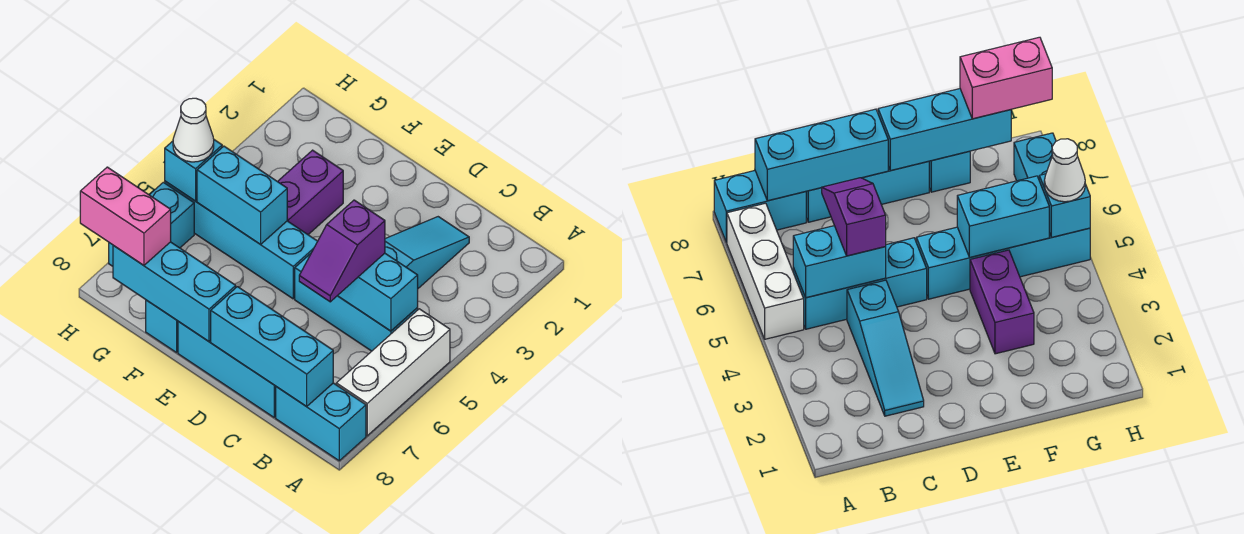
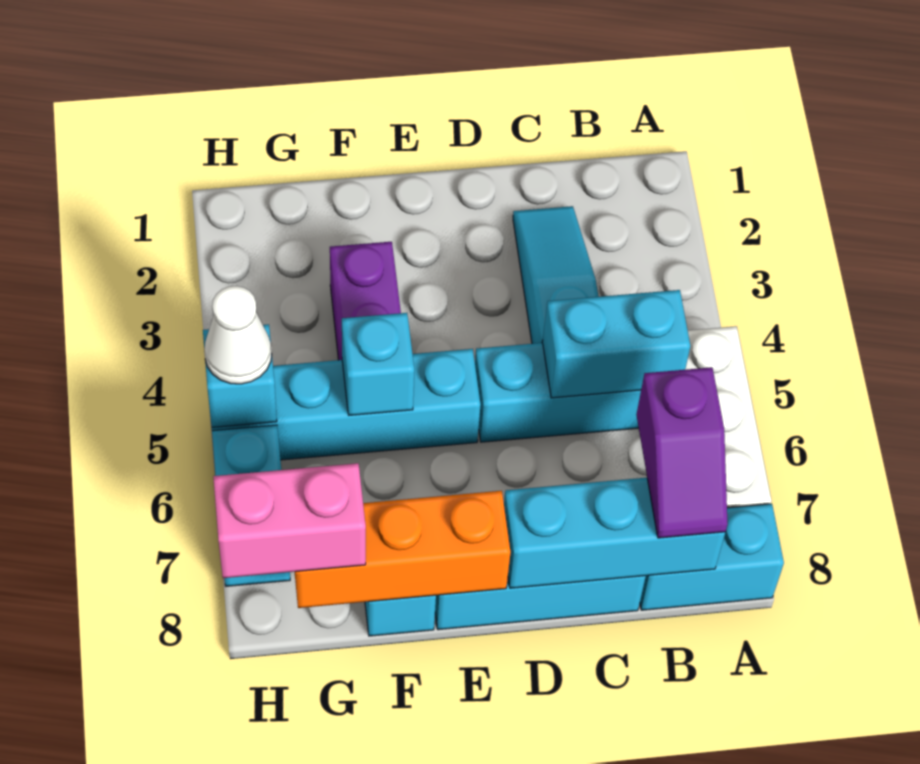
purple slope C5:C6 level 3 top 5 -> purple slope B7:B8 level 3 top 7
cyan brick E8:G8 level 2 -> orange brick E8:G8 level 2
cyan brick F5:G5 level 2 -> cyan brick F5 level 2

